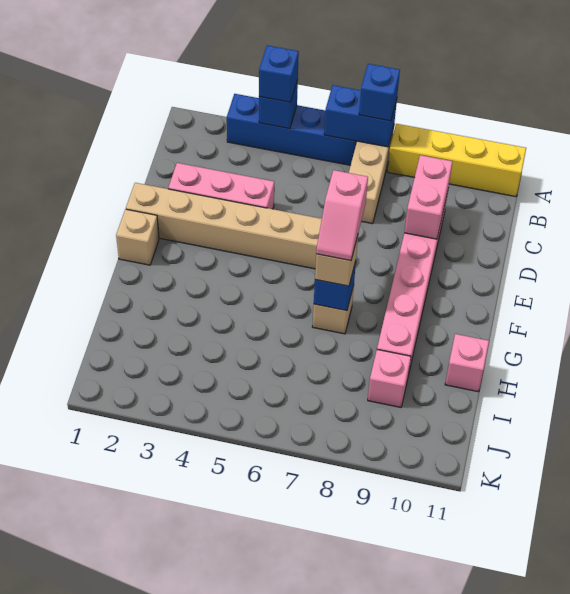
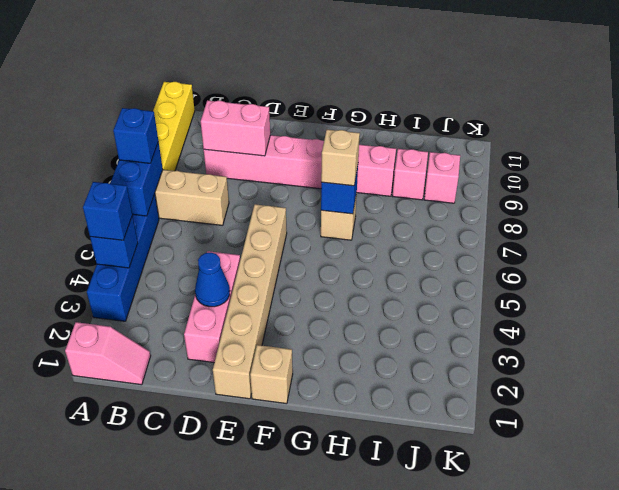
none -> blue cone D3 level 2
pink slope F7:G7 level 4 top F -> pink slope A1:B1 level 1 top A
pink brick H11 level 1 -> pink brick J9 level 1

